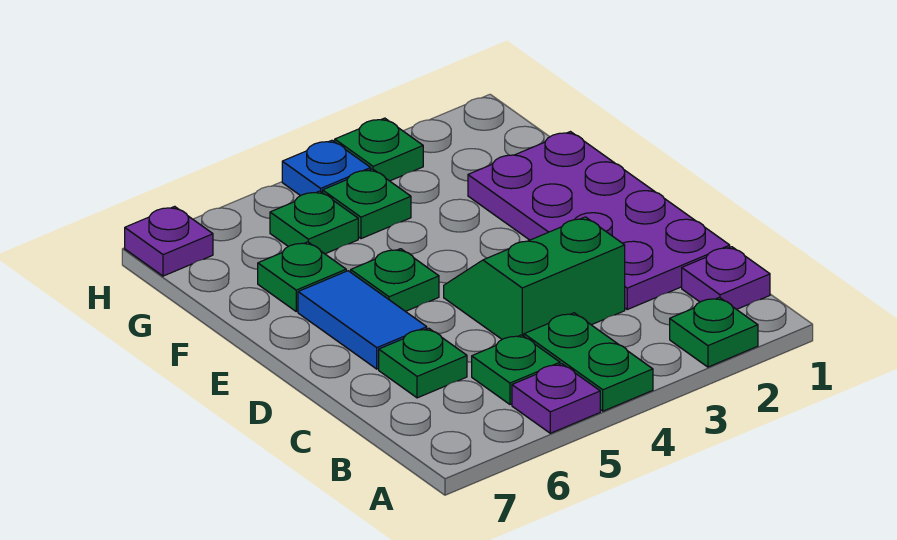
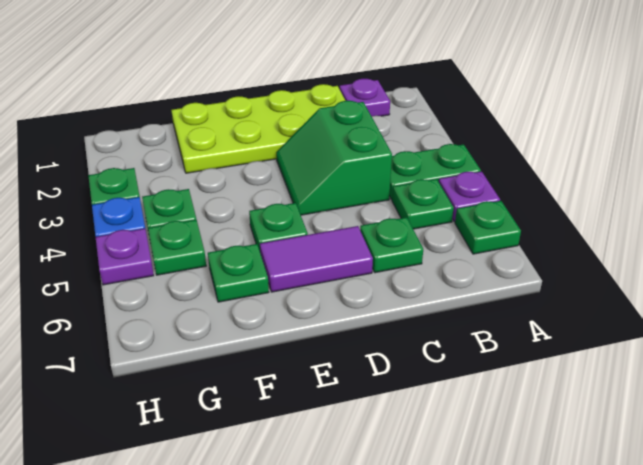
green plate A2 level 1 -> green plate A6 level 1
purple plate C1:F2 level 1 -> lime plate C1:F2 level 1
blue tile D6:E6 level 1 -> purple tile D6:E6 level 1
purple plate H7 level 1 -> purple plate H5 level 1

